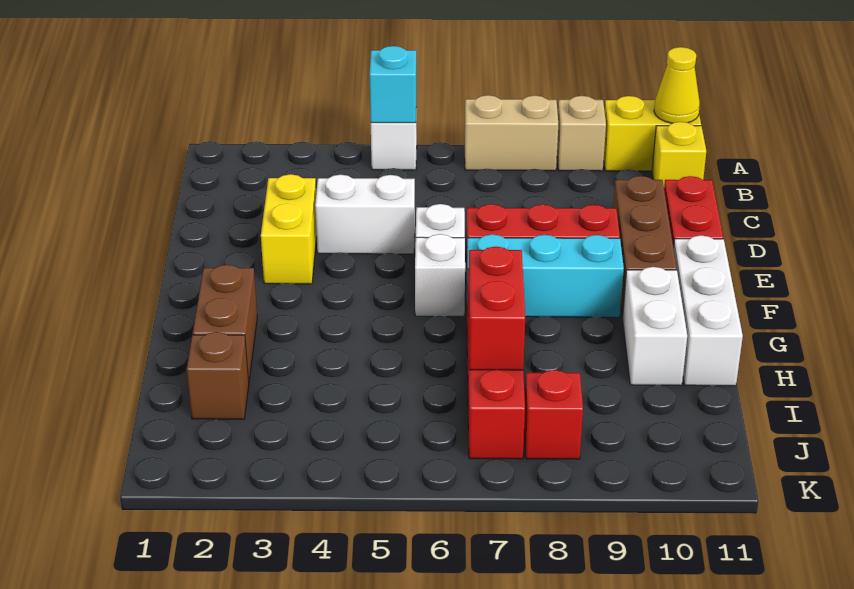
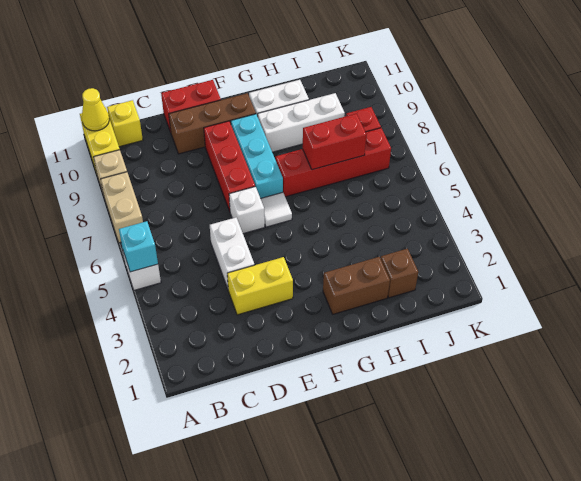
white brick F6 level 1 -> white tile F6 level 1
white brick F11:H11 level 1 -> white brick G9:I9 level 1

